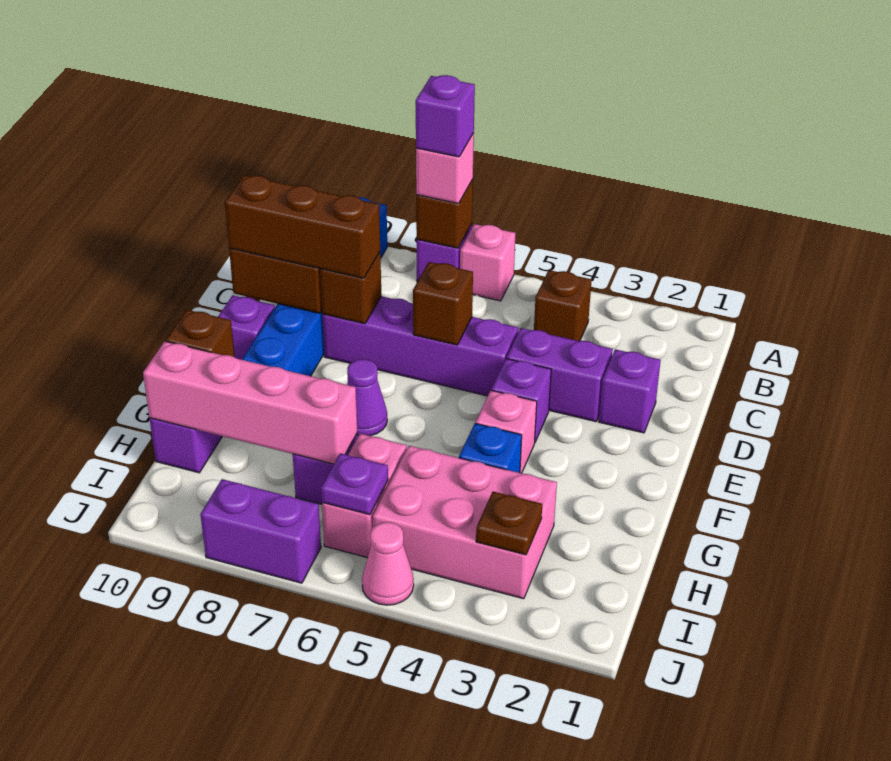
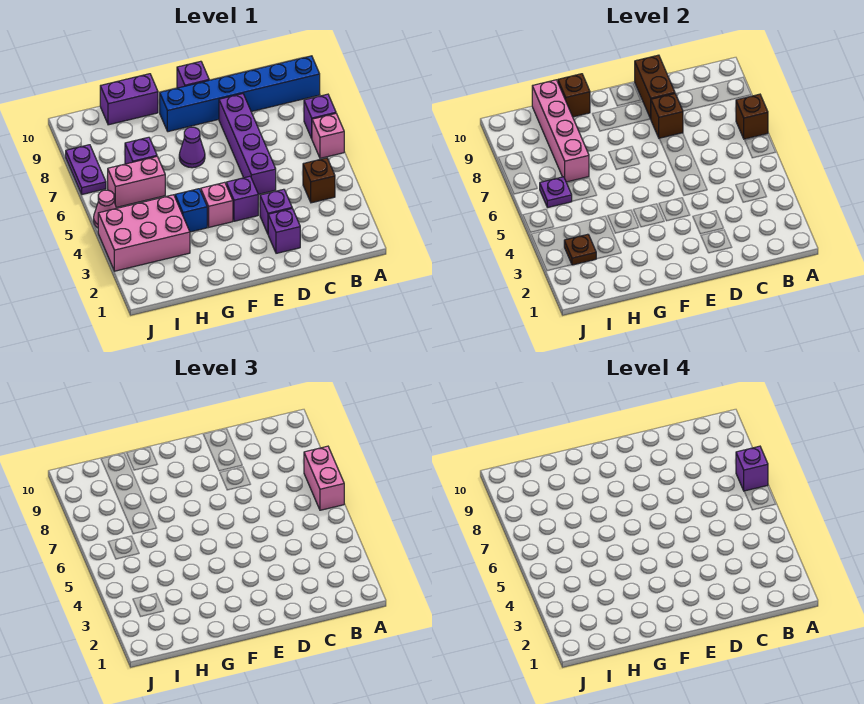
pink brick A7 level 3 -> pink brick A6:A7 level 3
purple brick D3:D4 level 1 -> purple brick D3 level 1
brown brick D6 level 2 -> none
brown brick D8:D10 level 3 -> none
pink brick H3:I5 level 1 -> pink brick H3:J4 level 1
purple brick J7:J8 level 1 -> purple plate J7:J8 level 1

